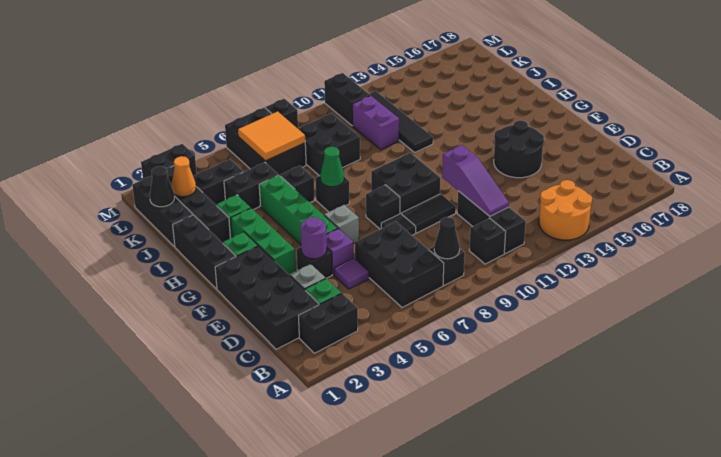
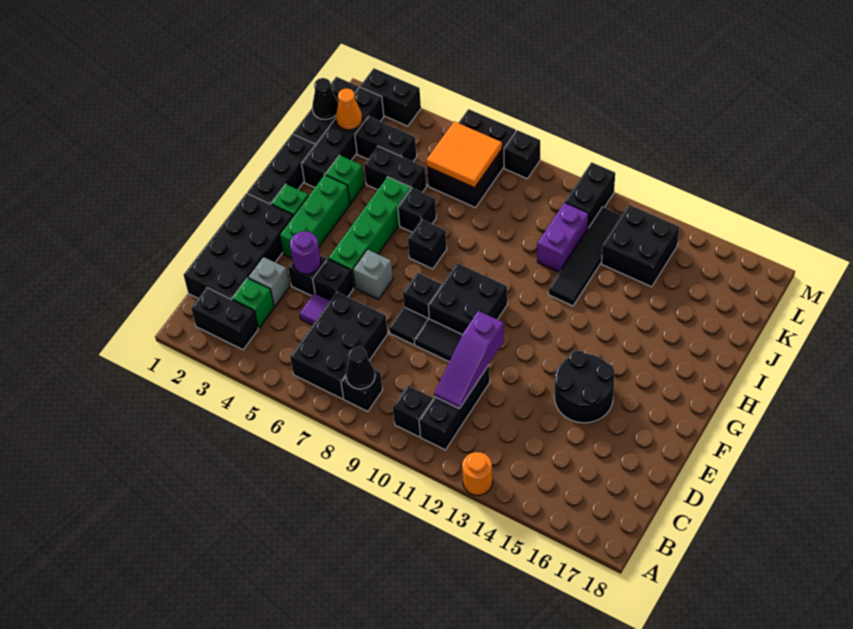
orange round brick A13:B14 level 1 -> orange round brick A13 level 1
purple brick E5 level 1 -> black brick E5 level 1
green cone H7 level 2 -> none
black brick J8:K9 level 1 -> black brick K13:L14 level 1

